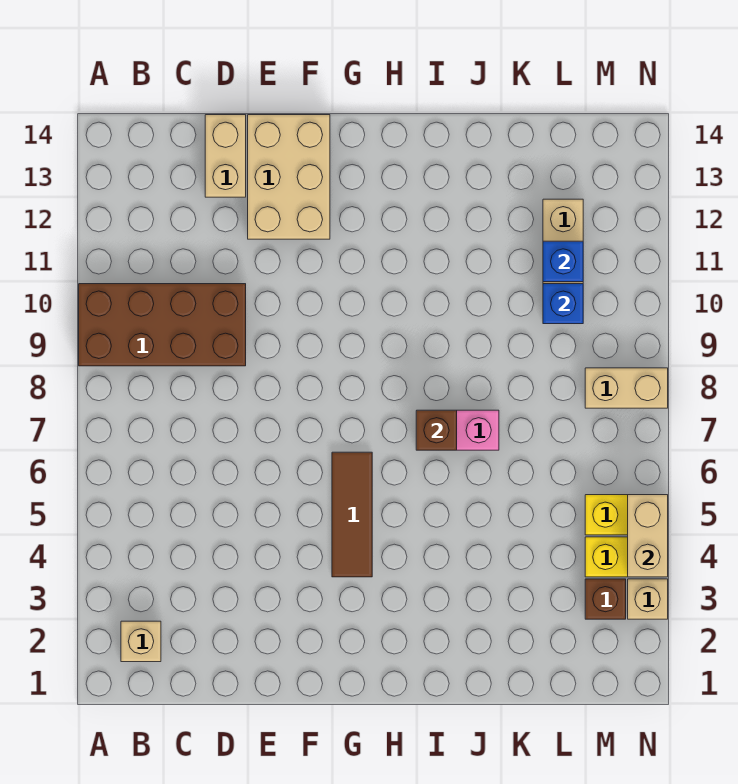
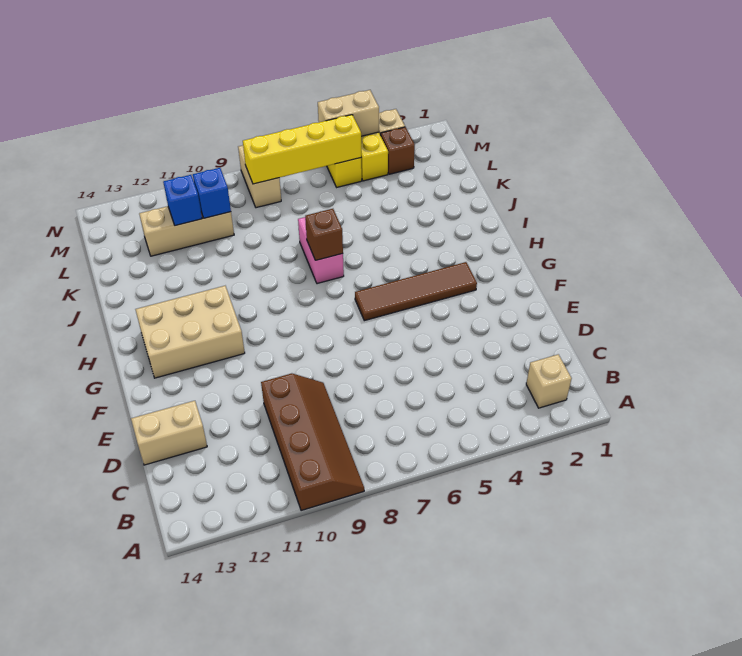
brown brick A9:D10 level 1 -> brown slope A9:D10 level 1 top 10
tan brick E12:F14 level 1 -> tan brick G11:H13 level 1
brown tile G4:G6 level 1 -> brown tile G3:G6 level 1
none -> yellow brick M5:M8 level 2

